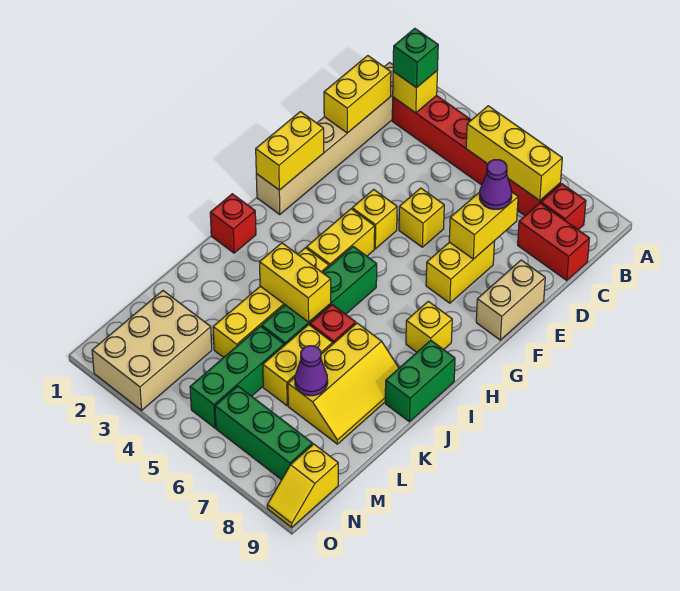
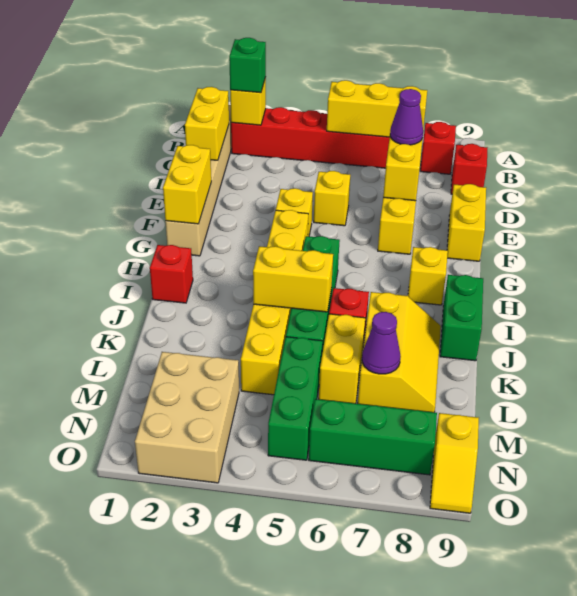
red brick C8:C9 level 1 -> red brick C9 level 1
tan brick E9:F9 level 1 -> yellow brick E9:F9 level 1

